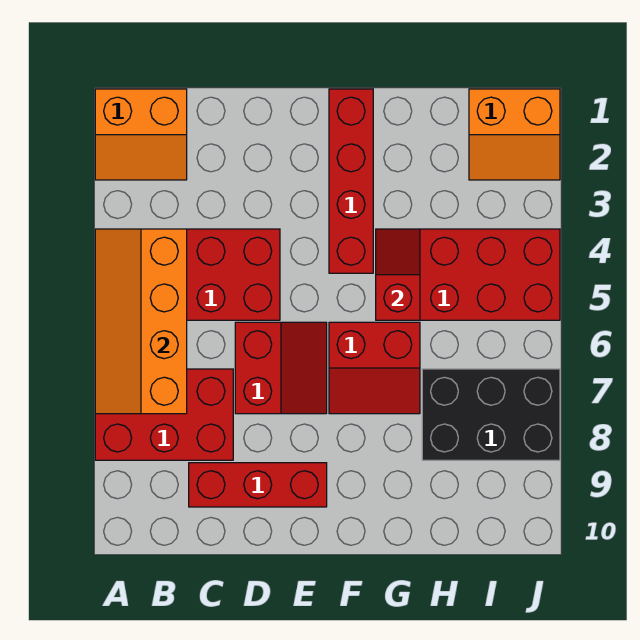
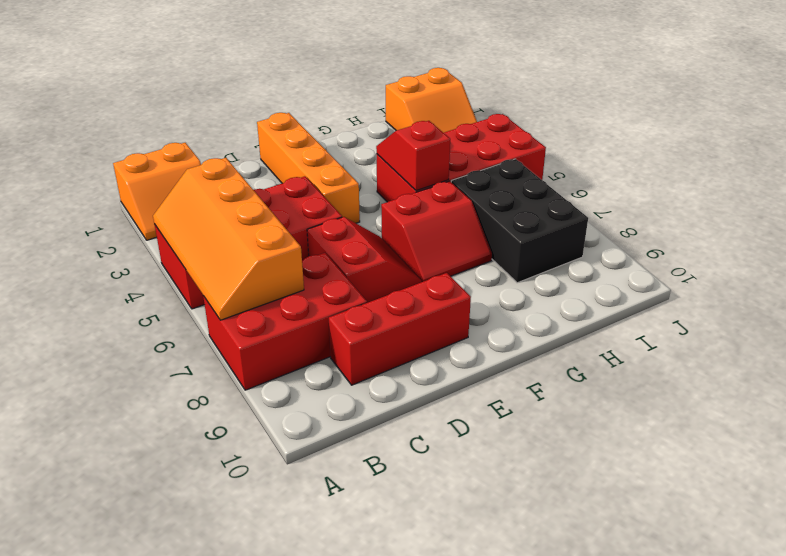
none -> orange brick E1:E4 level 1
red brick F1:F4 level 1 -> none
black brick H7:J8 level 1 -> black brick H6:I8 level 1

